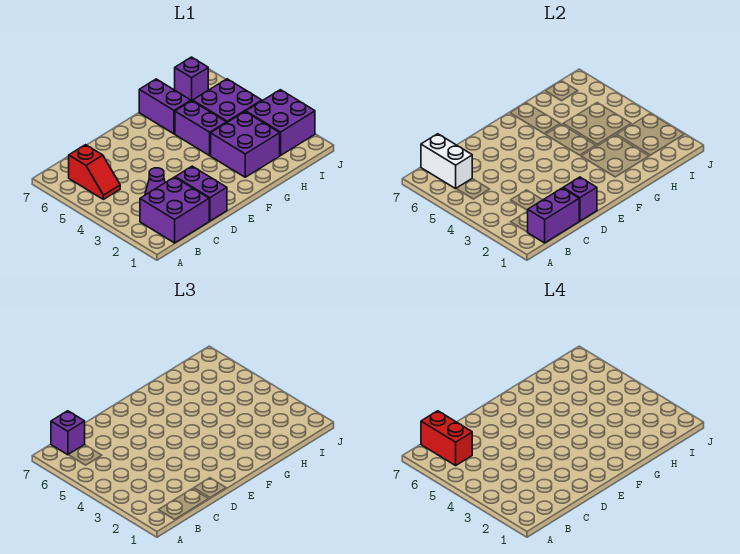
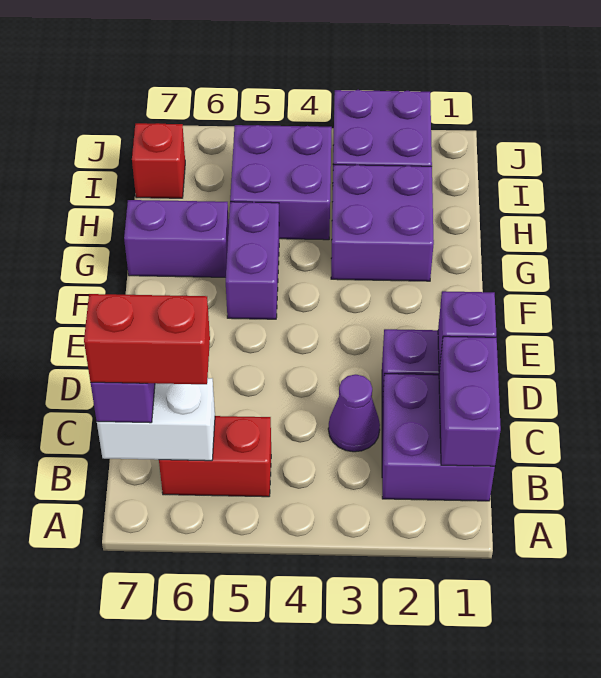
red slope B5:B6 level 1 top 6 -> red brick B5:B6 level 1
purple brick G4:G5 level 1 -> purple brick F5:G5 level 1
purple brick I7 level 1 -> red brick I7 level 1

